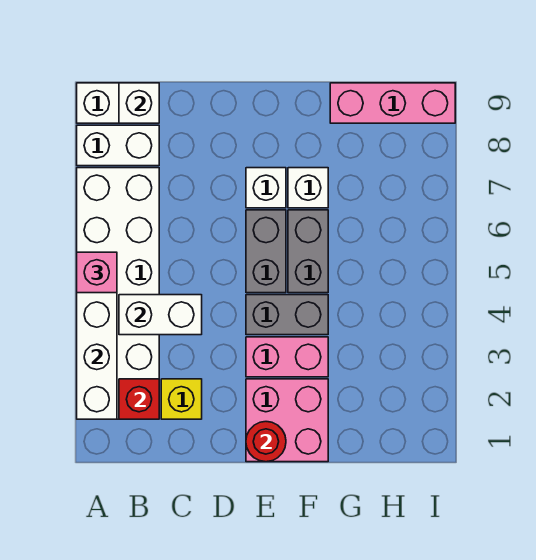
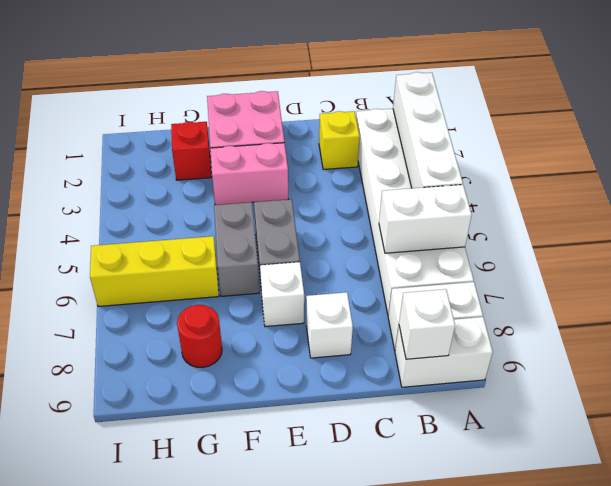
pink brick A5 level 3 -> none
red brick B2 level 2 -> red brick G2 level 1
white brick B4:C4 level 2 -> white brick A6:B6 level 2
red round brick E1 level 2 -> red round brick G8 level 1
grey brick E4:F4 level 1 -> none
white brick F7 level 1 -> white brick D8 level 1
none -> yellow brick G6:I6 level 1
pink brick G9:I9 level 1 -> none

